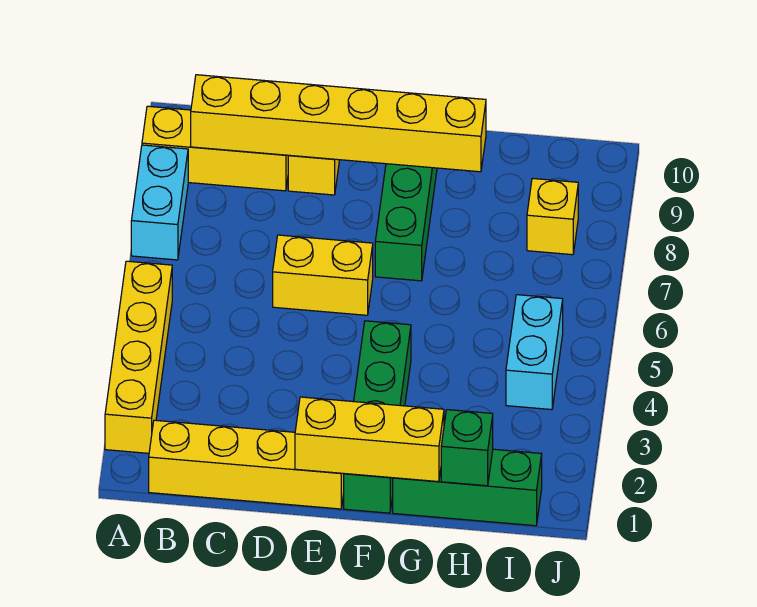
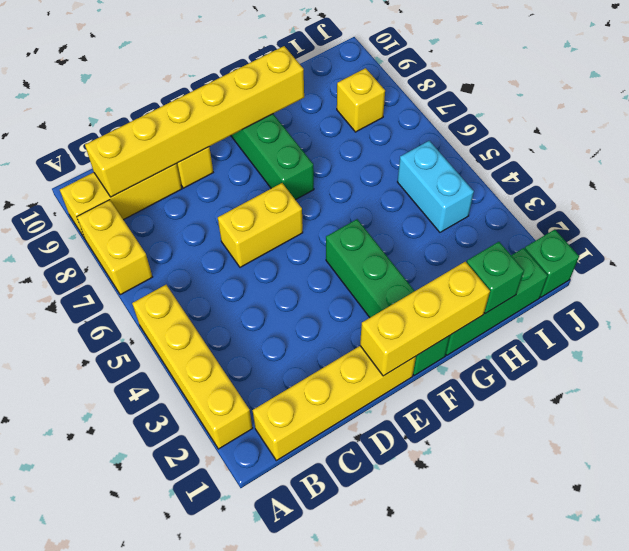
cyan brick A7:A8 level 1 -> yellow brick A7:A8 level 1
none -> green brick J1 level 1

